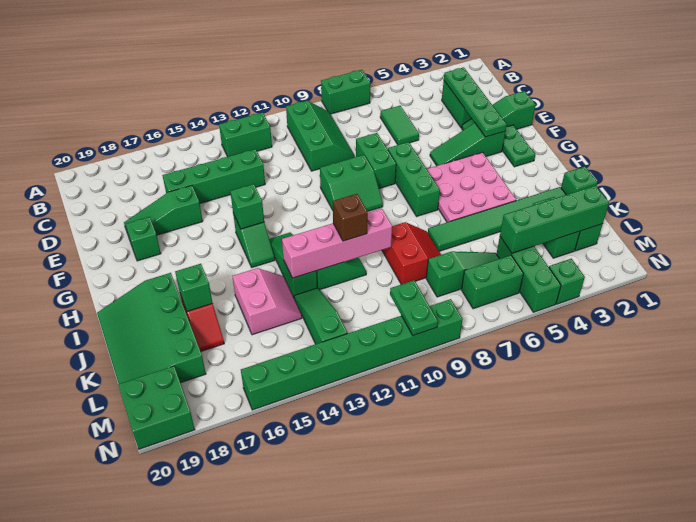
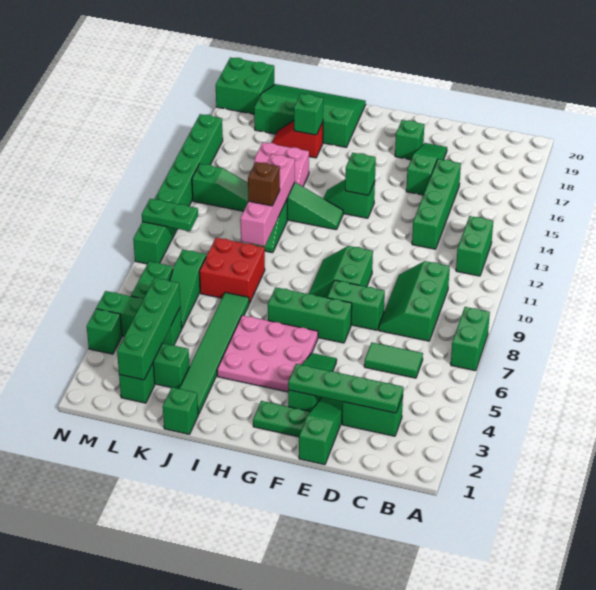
green slope B9:D10 level 1 top 10 -> green slope C8:D10 level 1 top C
red slope J8:K9 level 1 top 9 -> red brick J8:K9 level 1

